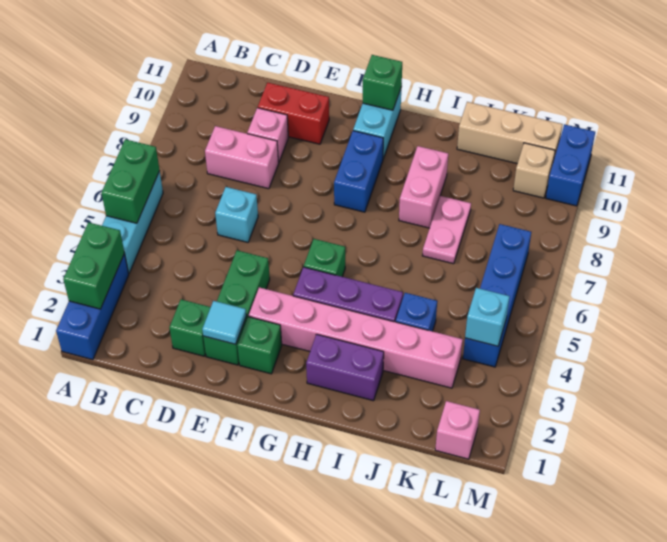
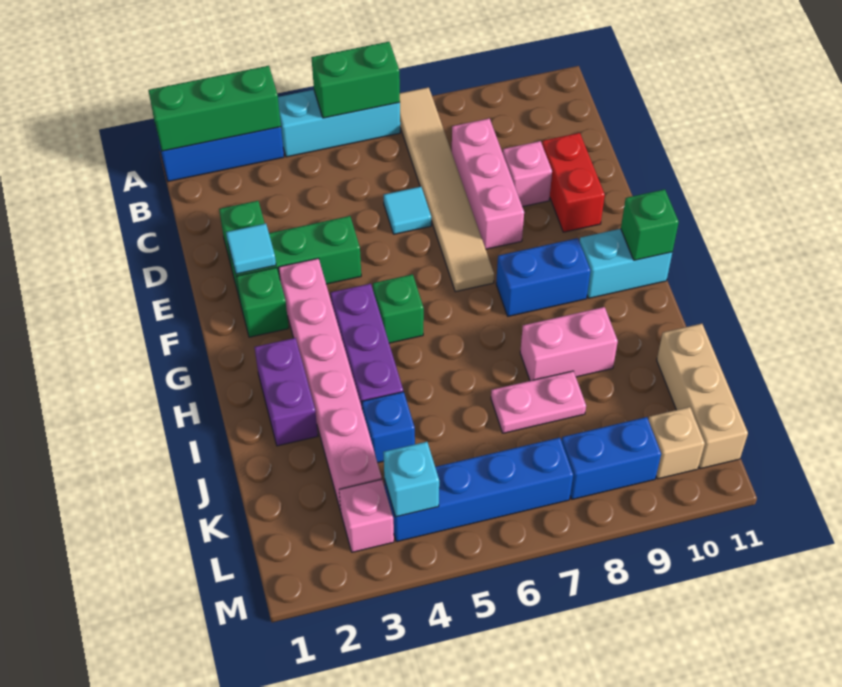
green brick A2:A3 level 2 -> green brick A1:A3 level 2
none -> tan tile A7:F7 level 1
pink brick C8:D8 level 1 -> pink brick C8:E8 level 1
cyan brick D6 level 1 -> cyan tile D6 level 1
pink brick L1 level 1 -> pink brick L3 level 1
blue brick M10:M11 level 1 -> blue brick L8:L9 level 1

